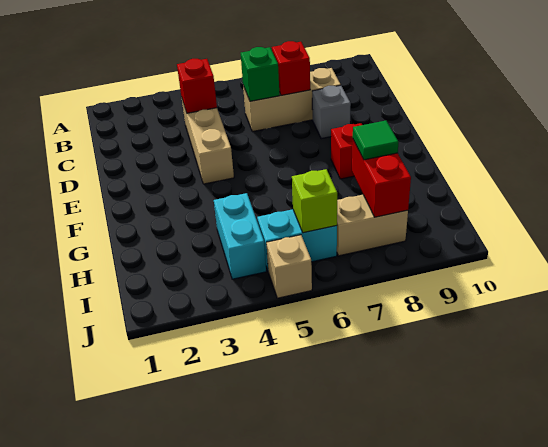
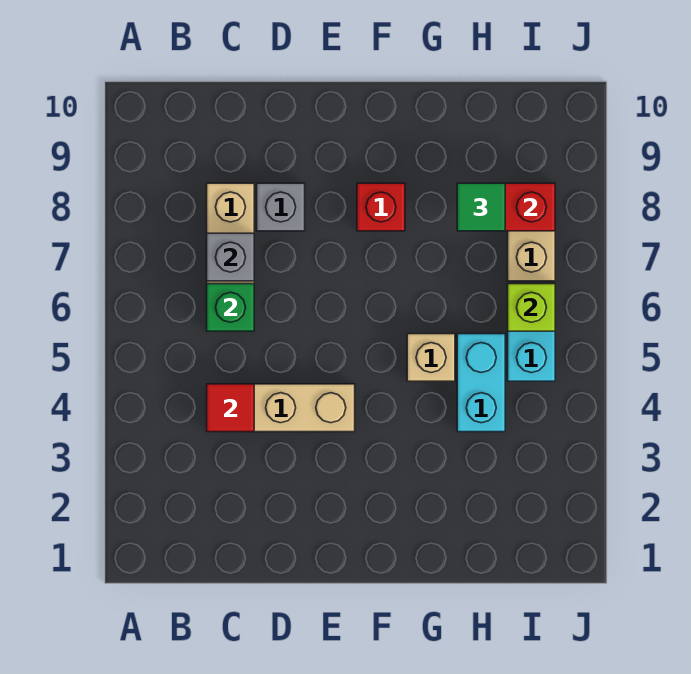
red brick C4 level 2 -> red tile C4 level 2
red brick C7 level 2 -> grey brick C7 level 2
cyan brick H4:I4 level 1 -> cyan brick H4:H5 level 1
tan brick J5 level 1 -> tan brick G5 level 1

